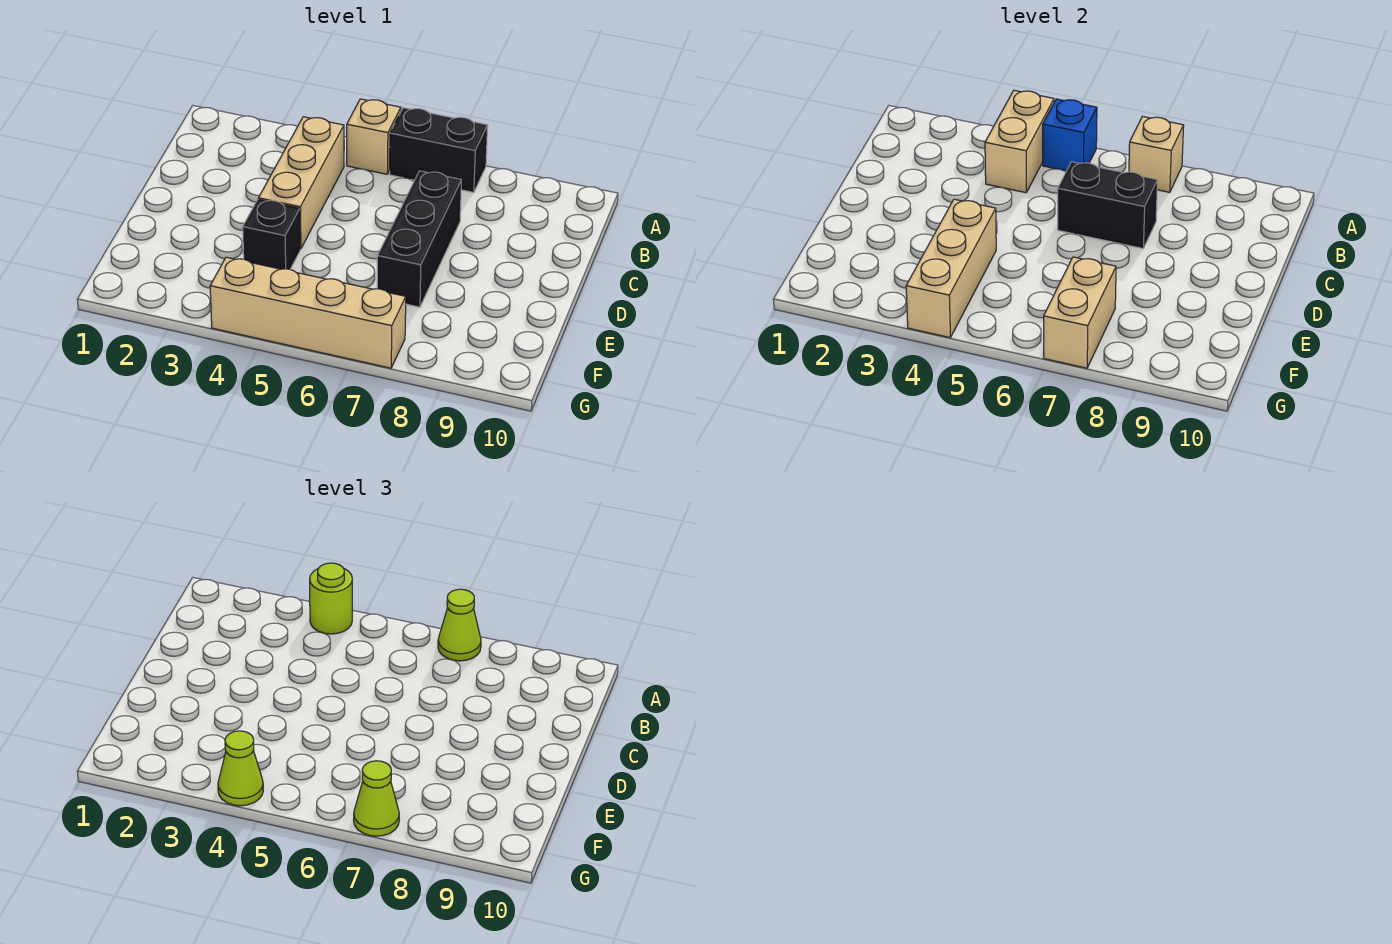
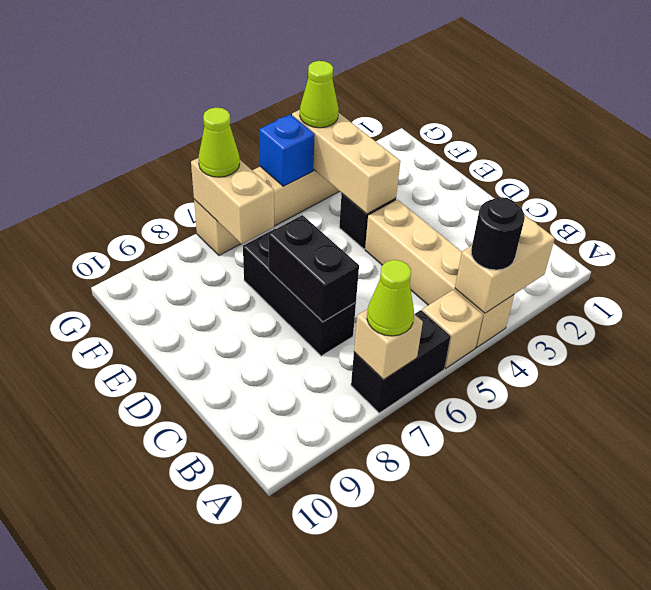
tan brick A4:B4 level 2 -> tan brick A3:A4 level 2
lime round brick A4 level 3 -> black round brick A4 level 3
blue brick A5 level 2 -> blue brick G5 level 2
tan brick B4:D4 level 1 -> tan brick A4:D4 level 1
black brick C6:C7 level 2 -> black brick C7:D7 level 2

